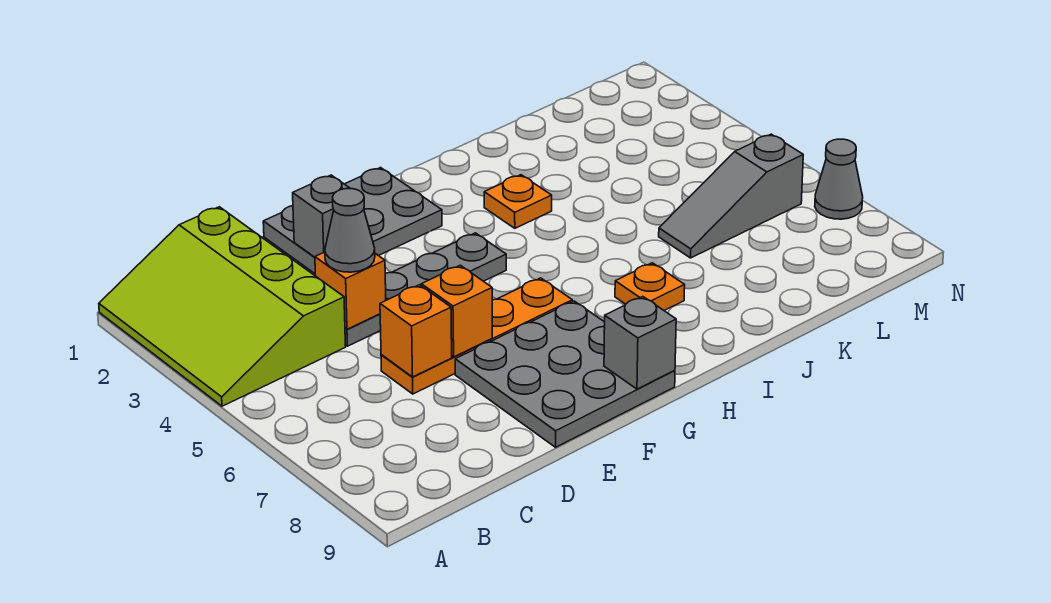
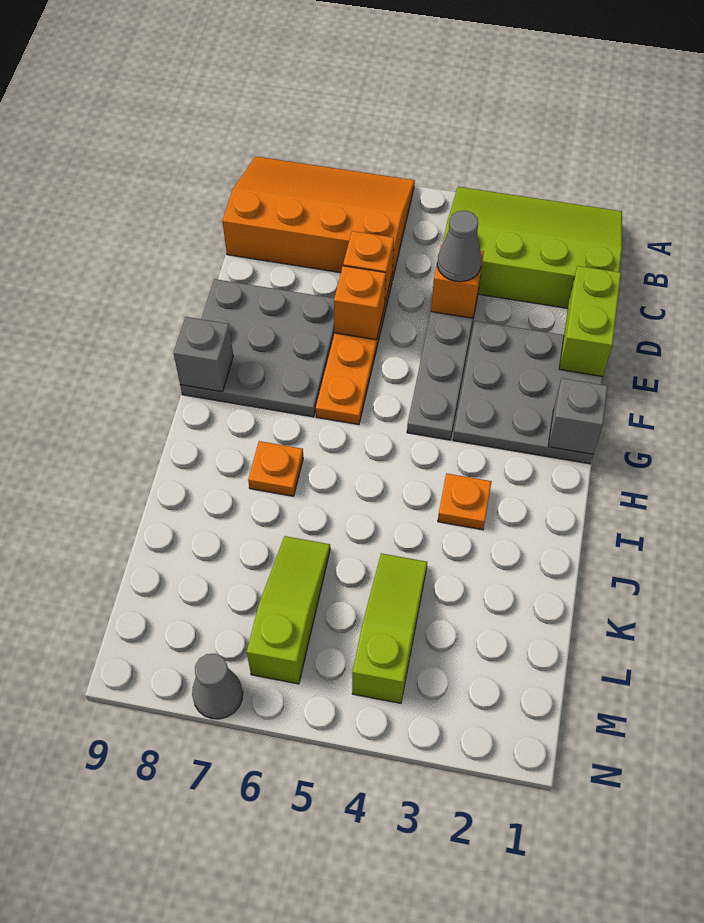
none -> orange slope A6:C9 level 1 top C
none -> lime brick D1:E1 level 2
grey plate E1:G2 level 1 -> grey plate E1:G3 level 1
grey brick E2 level 2 -> grey brick G1 level 2
none -> lime slope K4:M4 level 1 top M
grey slope K6:M6 level 1 top M -> lime slope K6:M6 level 1 top M

